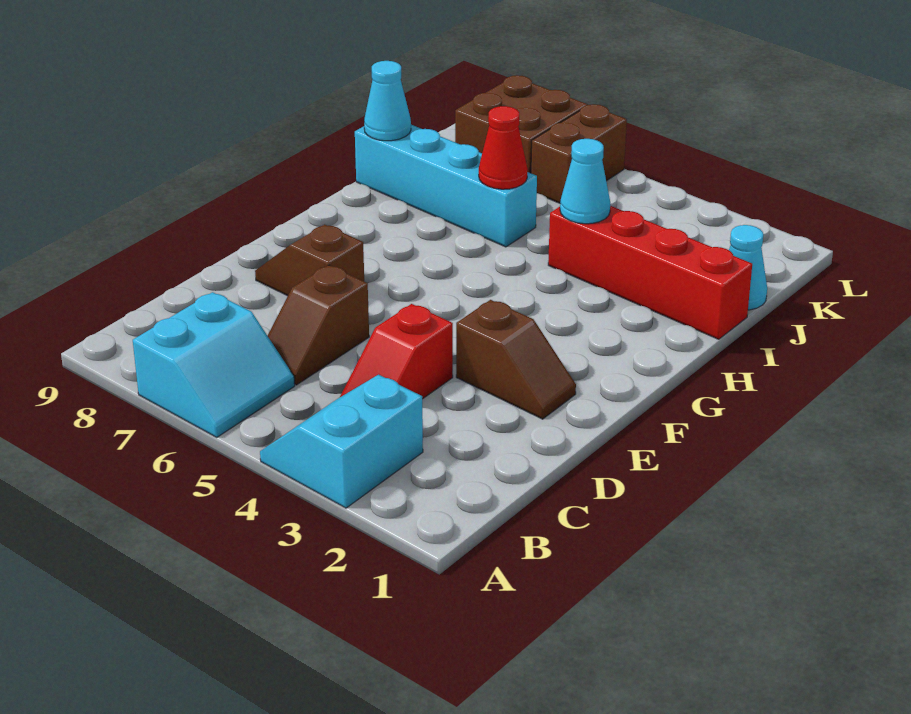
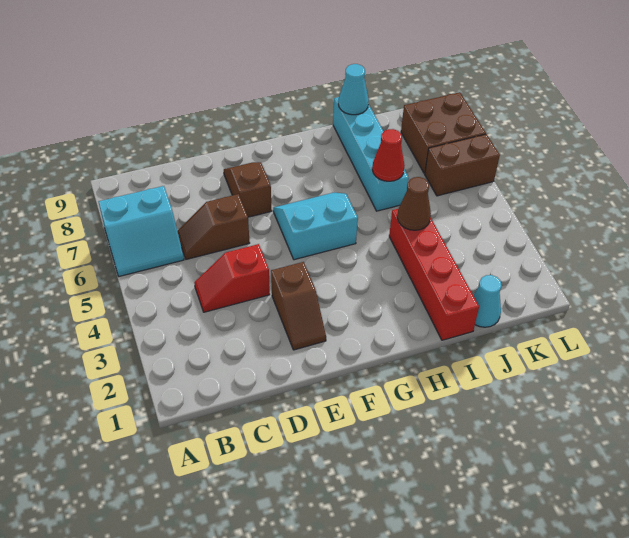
cyan slope A3:B4 level 1 top 3 -> cyan slope F5:G6 level 1 top 5
cyan cone I4 level 2 -> brown cone I4 level 2

